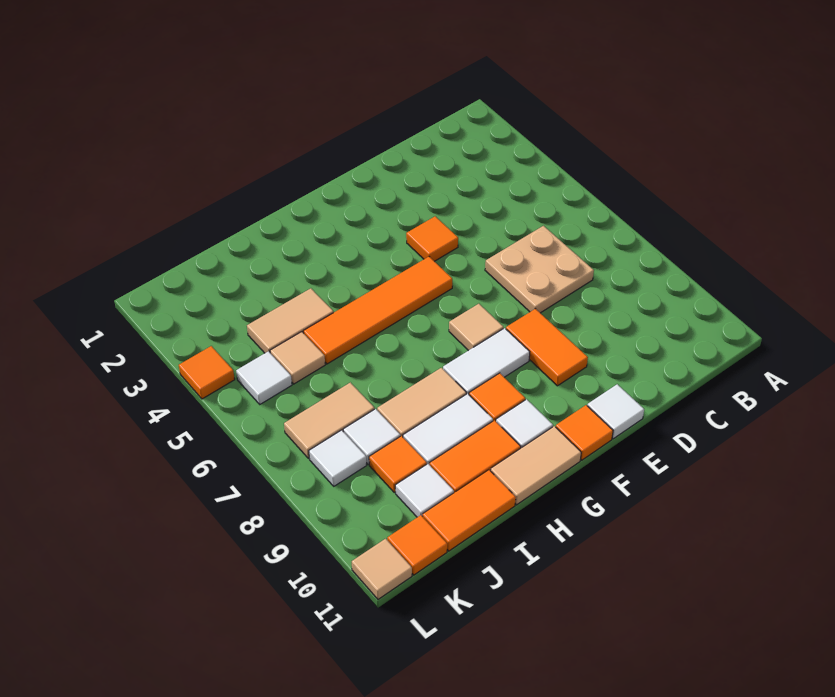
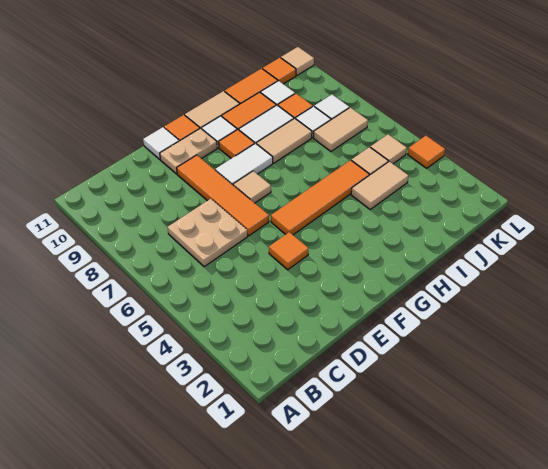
orange tile E8:E9 level 1 -> orange tile E6:E9 level 1
none -> tan plate E10:F10 level 1
white tile K5 level 1 -> tan tile K5 level 1

